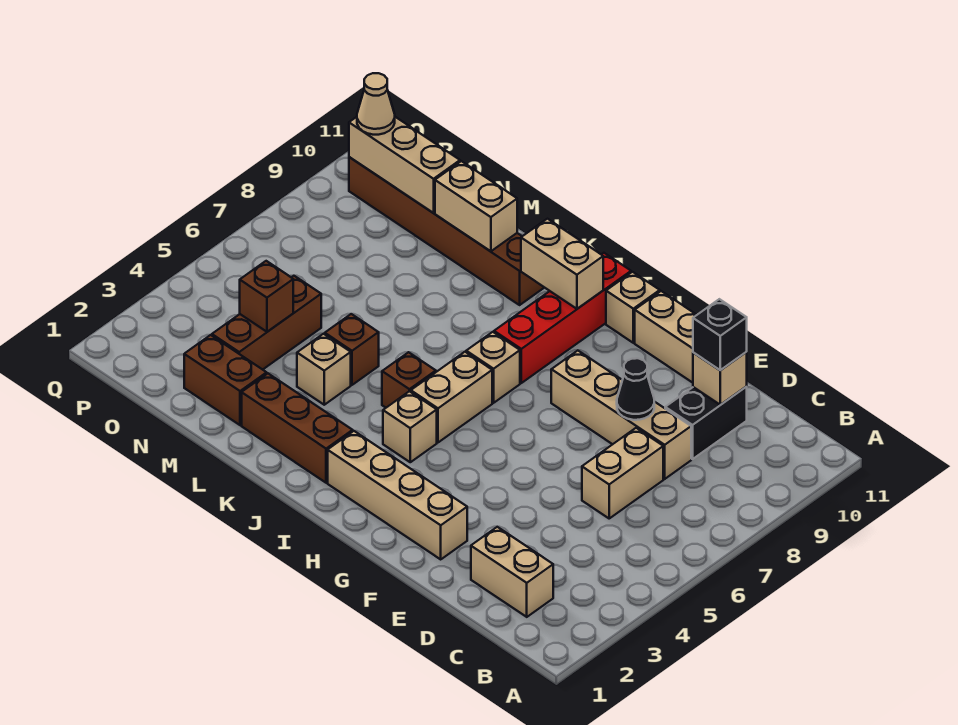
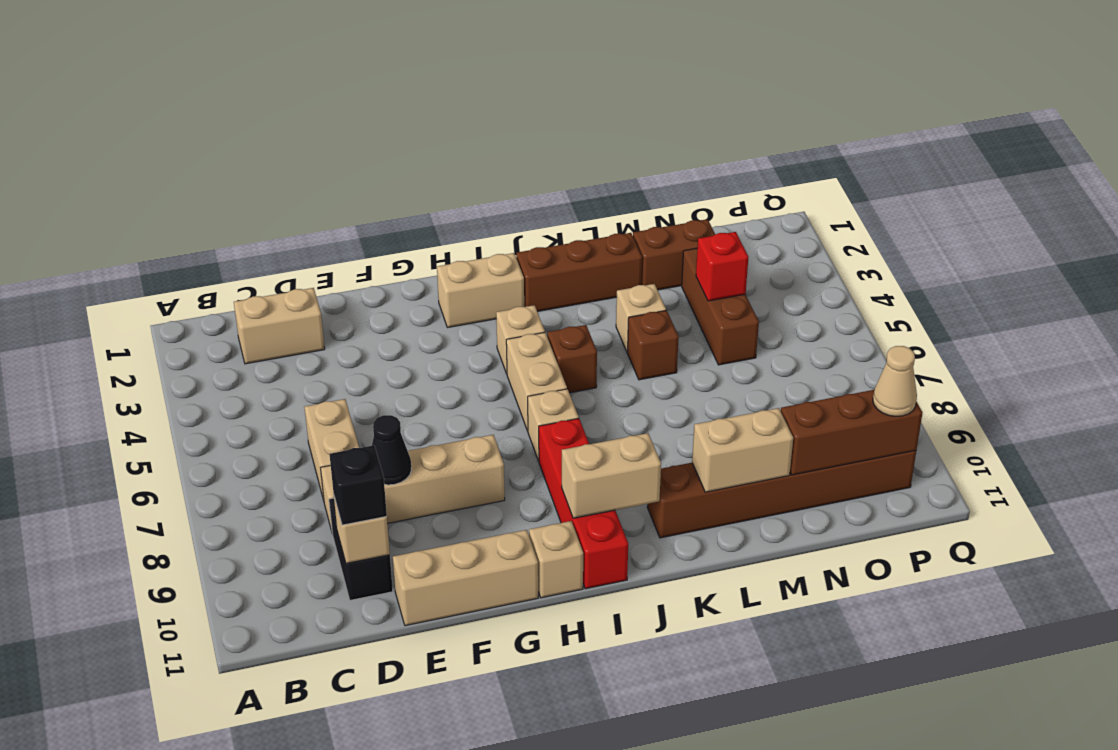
tan brick F2:I2 level 1 -> tan brick H2:I2 level 1
brown brick N4 level 2 -> red brick N4 level 2
tan brick N10:P10 level 2 -> brown brick N10:P10 level 2

